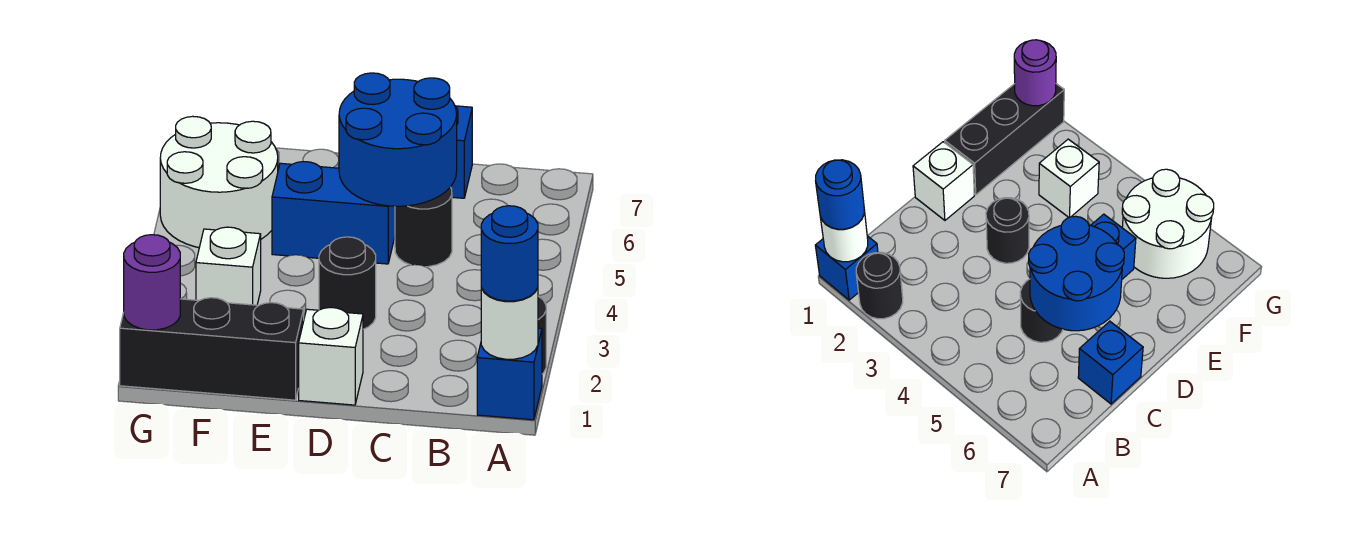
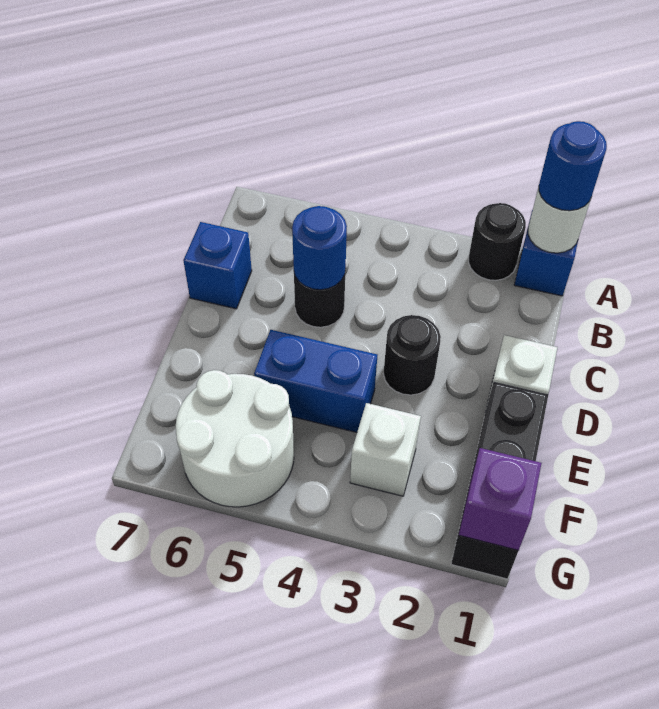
blue round brick C5:D6 level 2 -> blue round brick C5 level 2
blue brick D5:E5 level 1 -> blue brick E4:E5 level 1
purple round brick G1 level 2 -> purple brick G1 level 2

